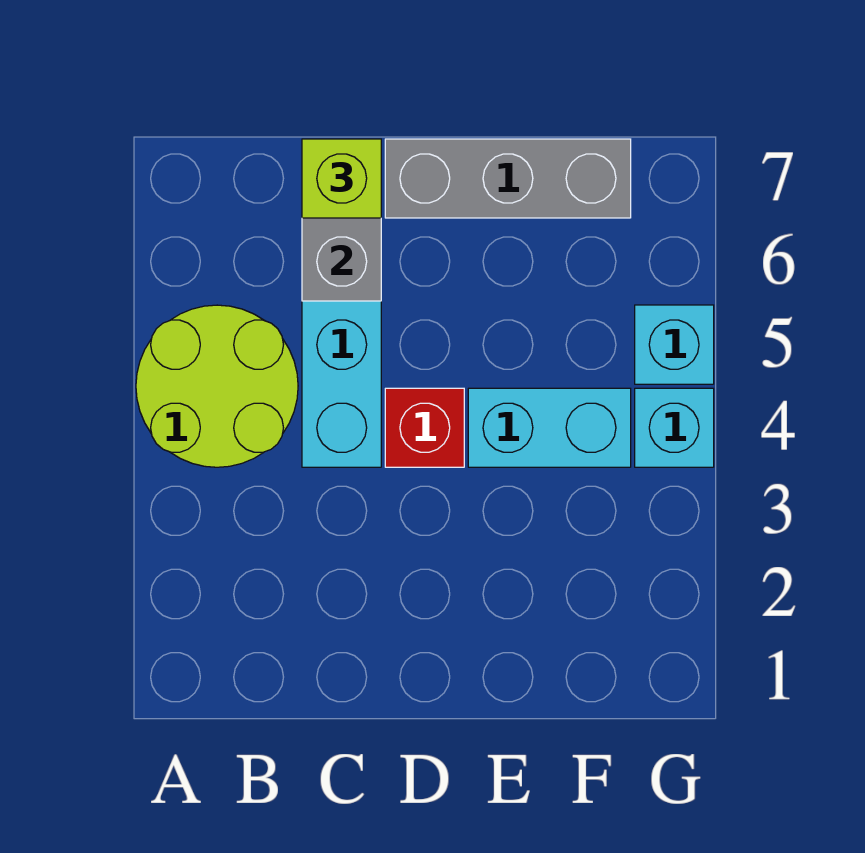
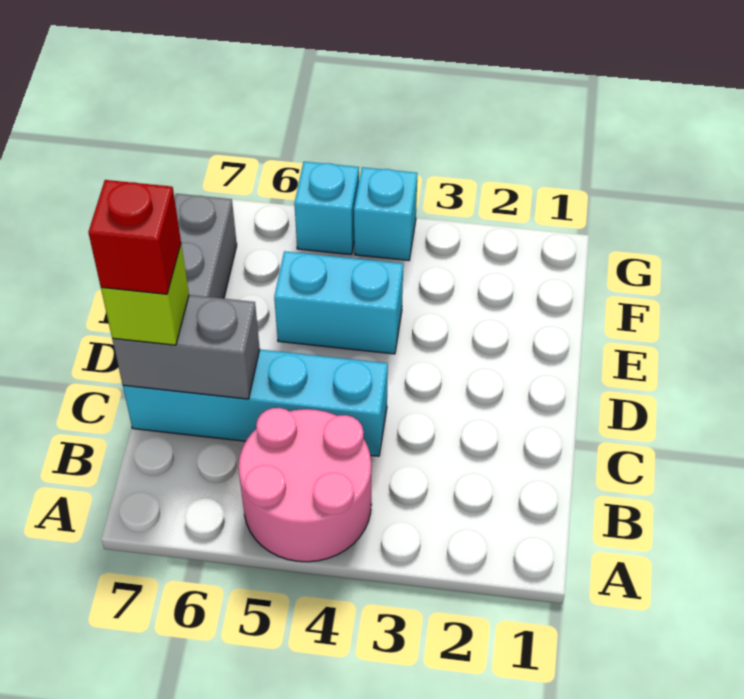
lime round brick A4:B5 level 1 -> pink round brick A4:B5 level 1
red brick D4 level 1 -> red brick C7 level 4
cyan brick E4:F4 level 1 -> cyan brick E4:E5 level 1

